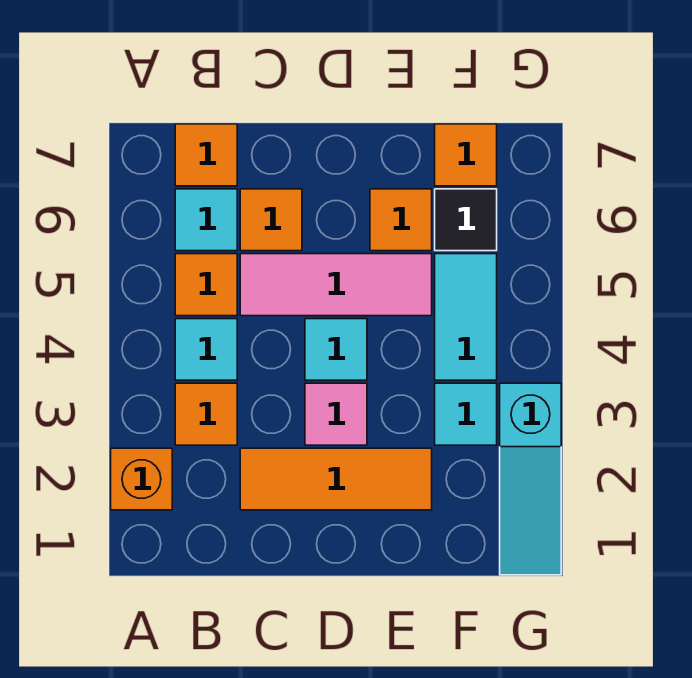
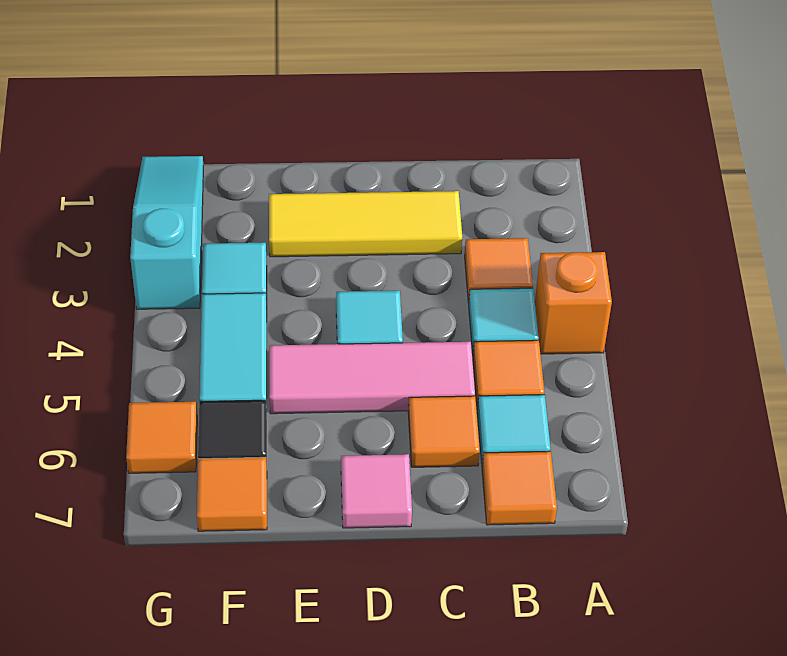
orange brick A2 level 1 -> orange brick A4 level 1
orange tile C2:E2 level 1 -> yellow tile C2:E2 level 1
pink tile D3 level 1 -> pink tile D7 level 1
orange tile E6 level 1 -> orange tile G6 level 1

